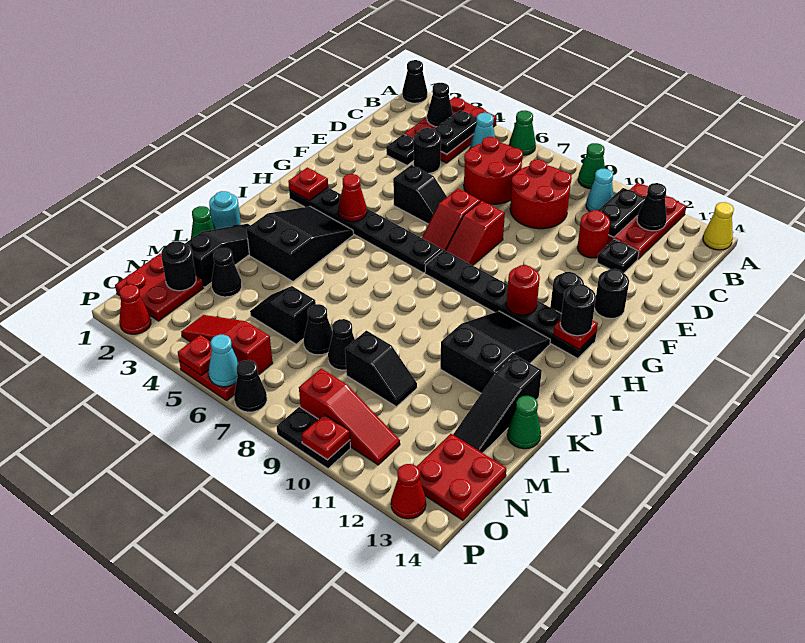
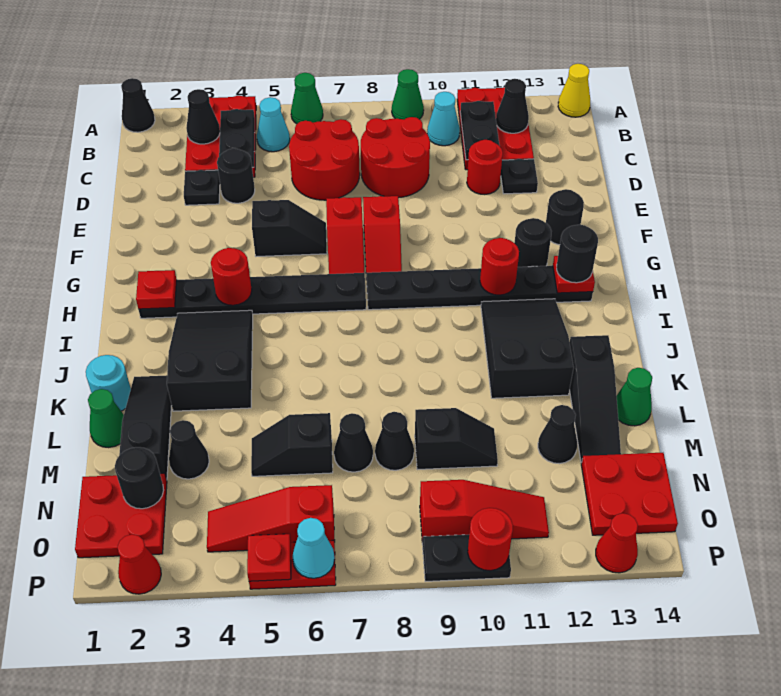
red cone H4 level 2 -> red round brick H4 level 2
black cone P7 level 1 -> black cone M12 level 1
red plate P10 level 2 -> red round brick P10 level 2

